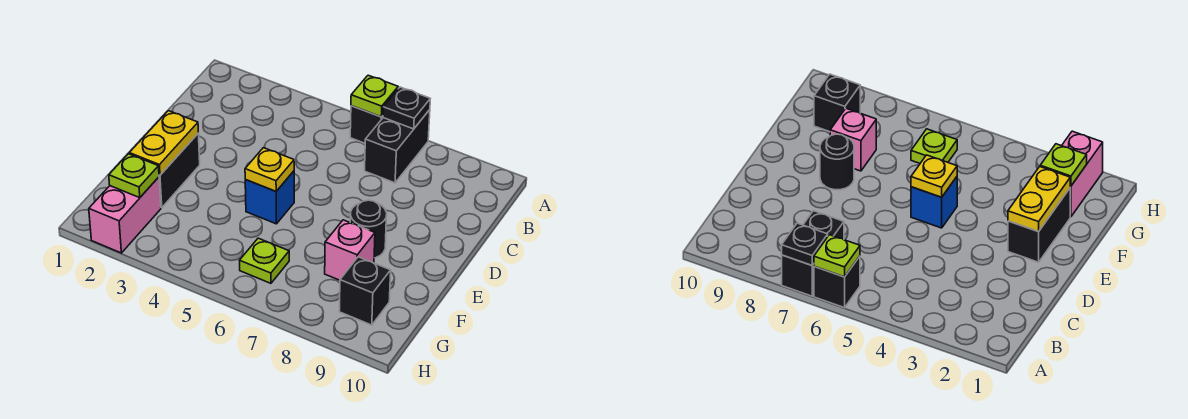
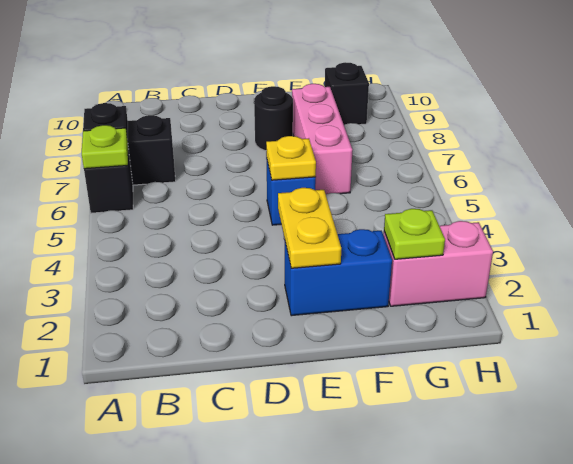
black brick E2:F2 level 1 -> blue brick E2:F2 level 1
yellow plate E2:F2 level 2 -> yellow plate E2:E3 level 2
pink brick F8 level 1 -> pink brick F6:F8 level 1
lime plate G6 level 1 -> none

